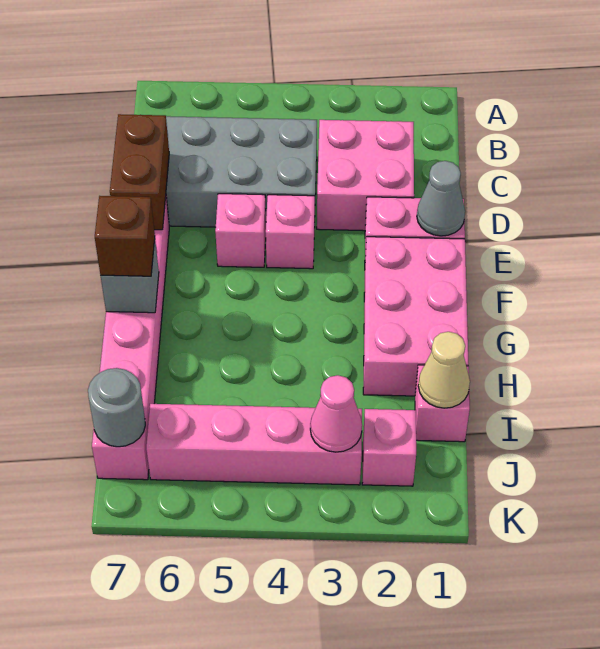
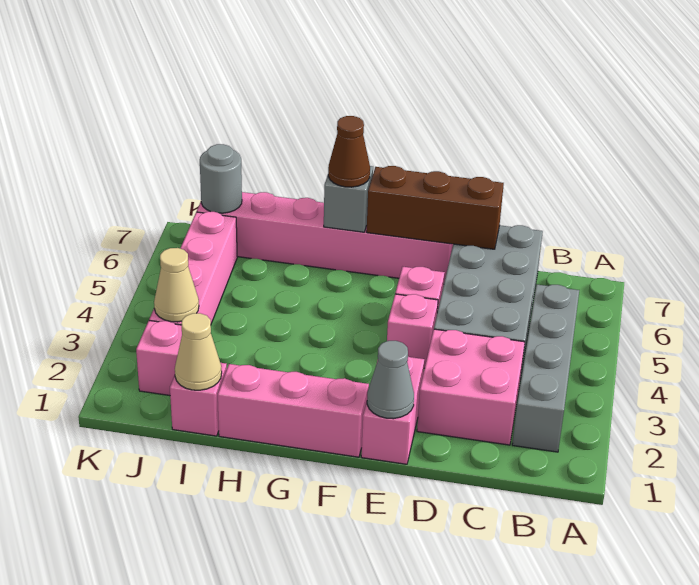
none -> grey brick B2:B5 level 1
brown brick D7:E7 level 2 -> brown brick D7:F7 level 2
pink brick F1:H2 level 1 -> pink brick F1:H1 level 1
brown brick G7 level 3 -> brown cone G7 level 3
pink cone J3 level 2 -> tan cone J3 level 2

